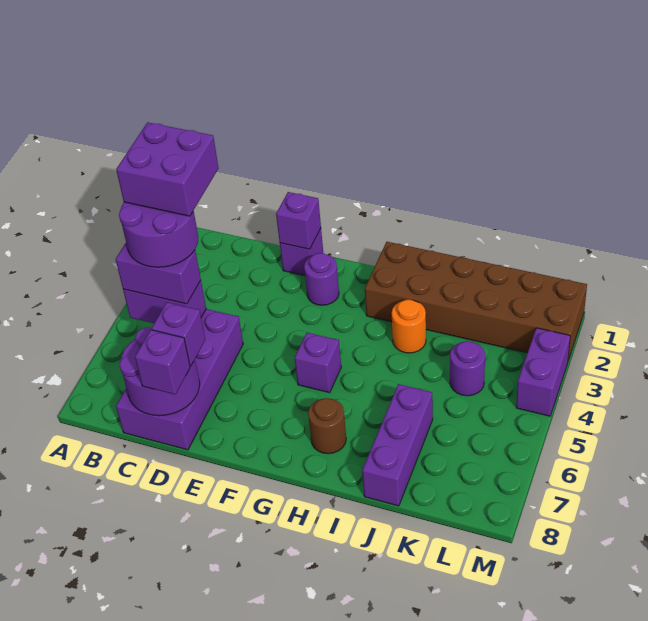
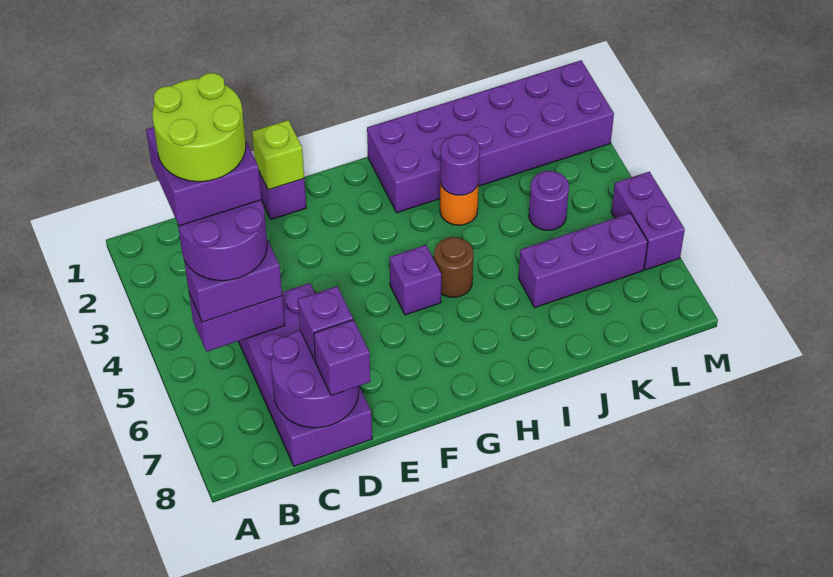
none -> lime round brick B3:C4 level 6
purple brick E1 level 2 -> lime brick E1 level 2
purple round brick F2 level 1 -> purple round brick I3 level 2
brown brick H1:M2 level 1 -> purple brick H1:M2 level 1
brown round brick H7 level 1 -> brown round brick H5 level 1
purple brick J6:J8 level 1 -> purple brick J6:L6 level 1
purple brick M3:M4 level 1 -> purple brick M5:M6 level 1

